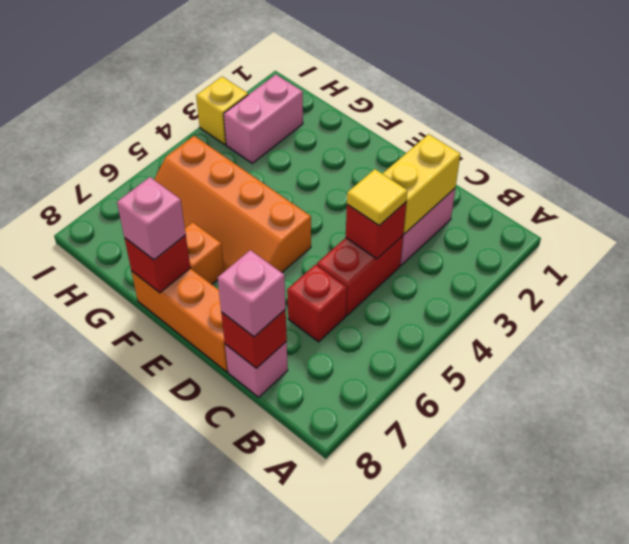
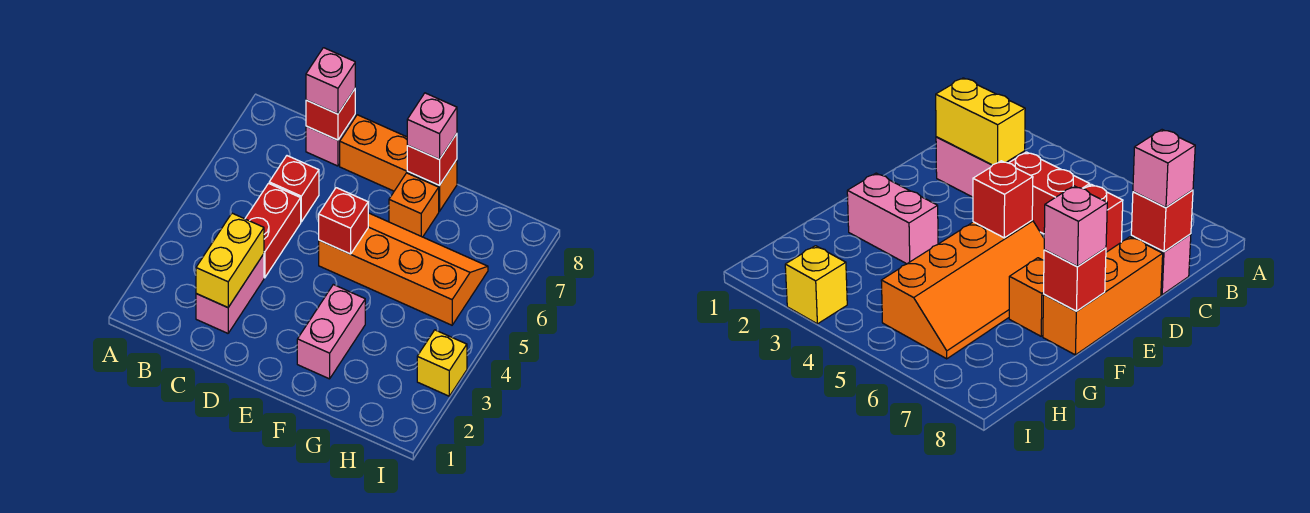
red brick C4 level 2 -> red brick E5 level 2
yellow tile C4 level 3 -> none
pink brick H2:H3 level 1 -> pink brick F2:F3 level 1

